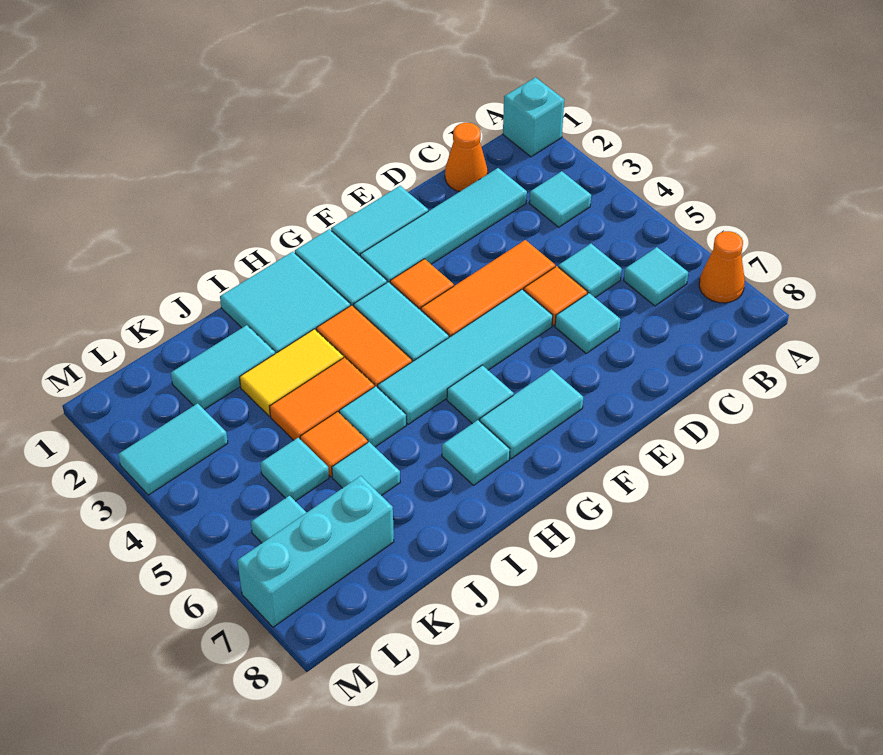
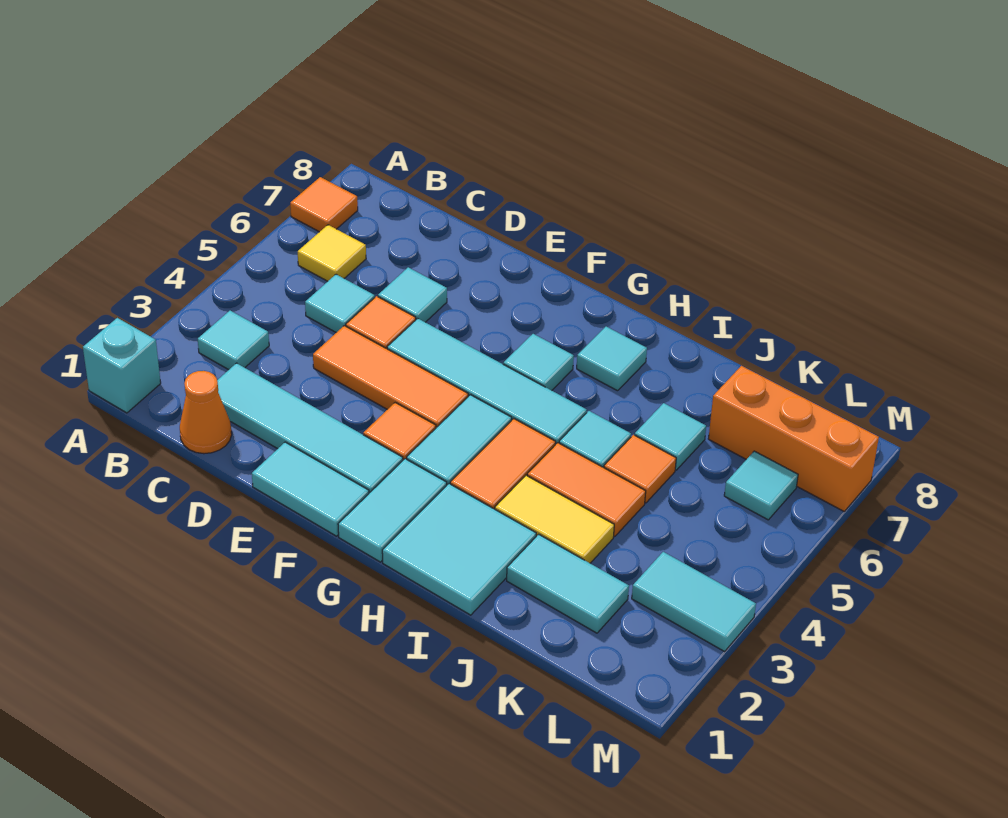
orange cone A7 level 1 -> orange tile A7 level 1
cyan tile B6 level 1 -> yellow tile B6 level 1
cyan tile F7:G7 level 1 -> none
cyan tile K5 level 1 -> none
cyan brick K7:M7 level 1 -> orange brick K7:M7 level 1

